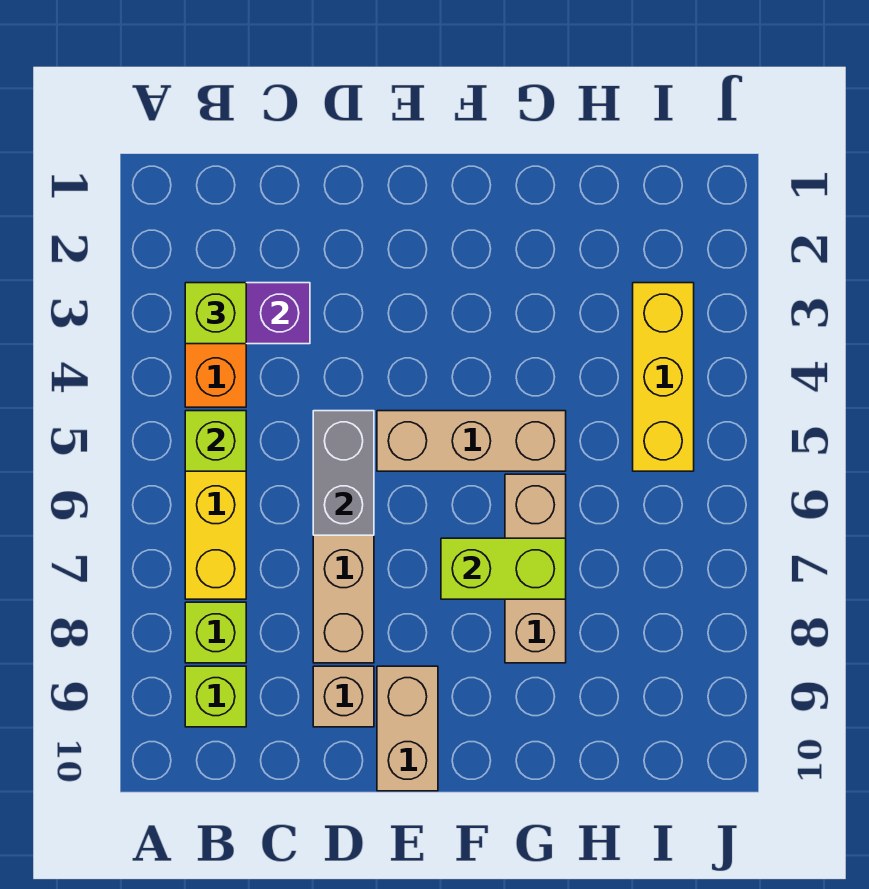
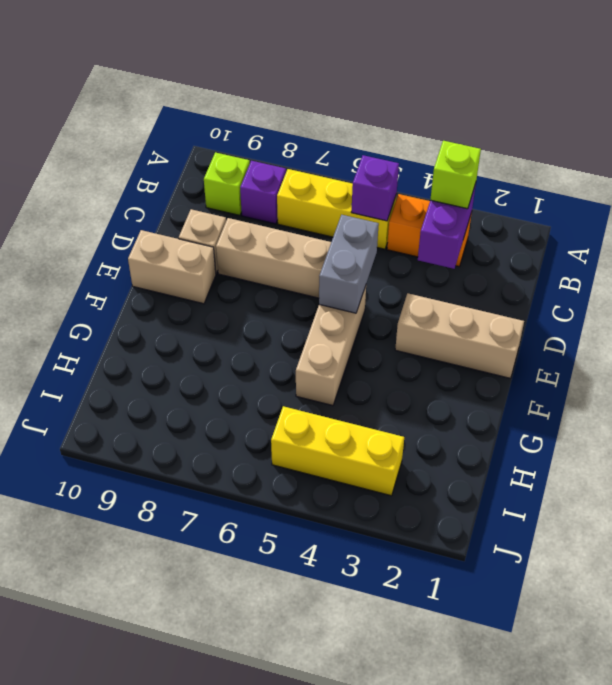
lime brick B5 level 2 -> purple brick B5 level 2
lime brick B8 level 1 -> purple brick B8 level 1
grey brick D5:D6 level 2 -> grey brick D5:E5 level 2
lime brick F7:G7 level 2 -> none
tan brick G6:G8 level 1 -> tan brick E1:E3 level 1

